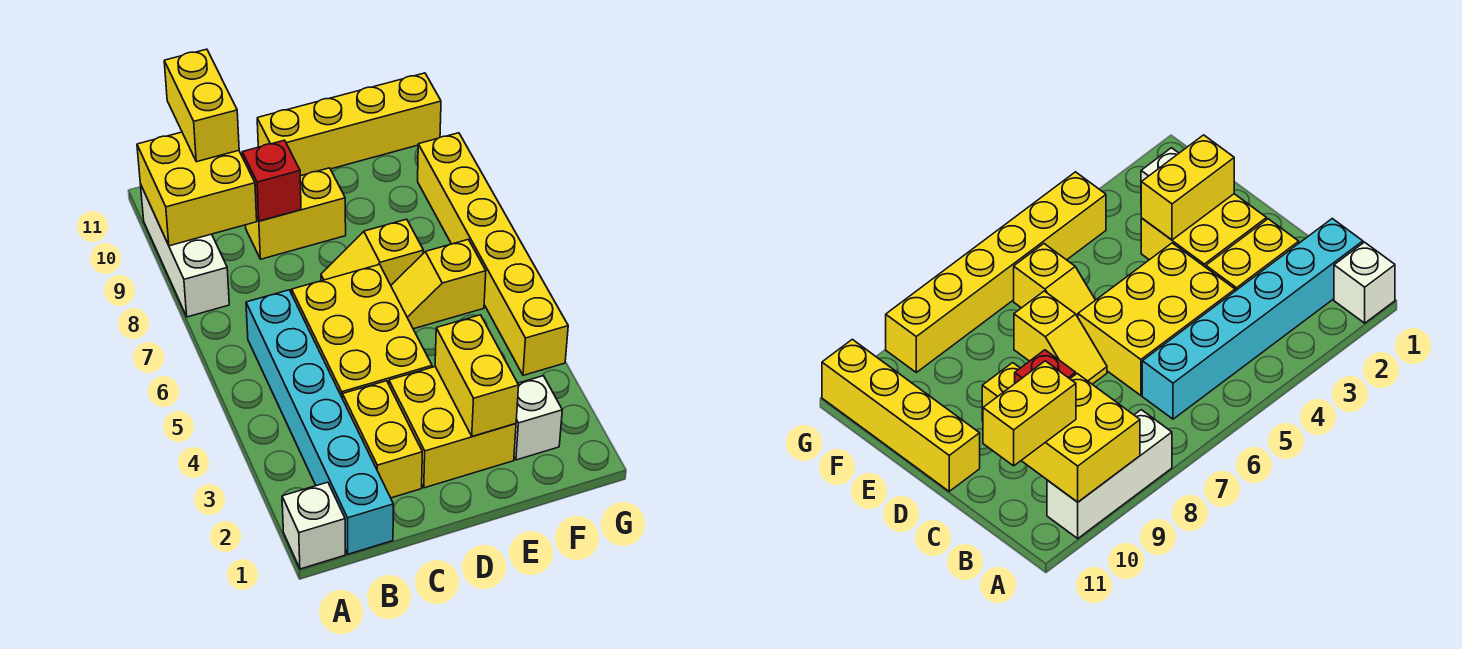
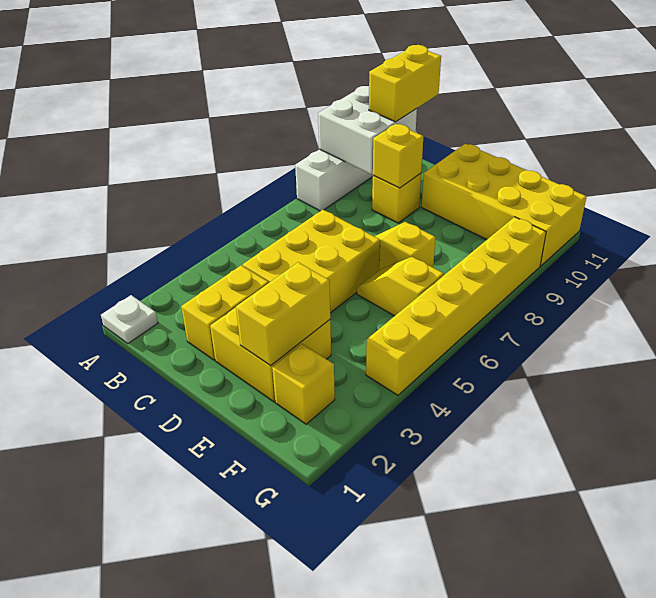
white brick A1 level 1 -> white plate A1 level 1
yellow brick A9:B10 level 2 -> white brick A9:B10 level 2
cyan brick B1:B6 level 1 -> none
yellow brick C9:D9 level 1 -> yellow brick C9 level 1
red brick C9 level 2 -> yellow brick C9 level 2
yellow brick D11:G11 level 1 -> yellow brick D10:G11 level 1
white brick F2 level 1 -> yellow brick F2 level 1

